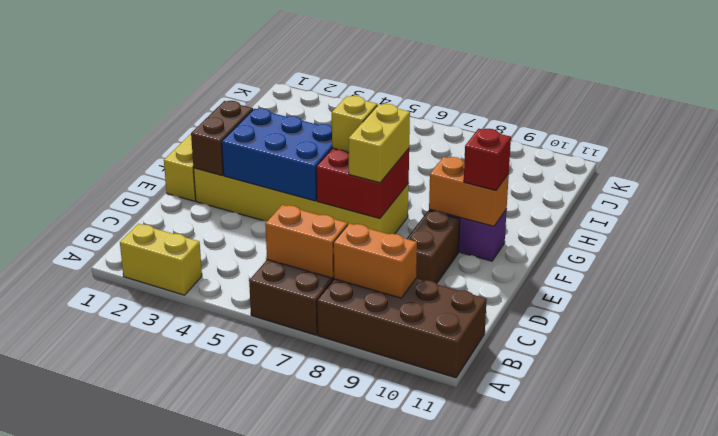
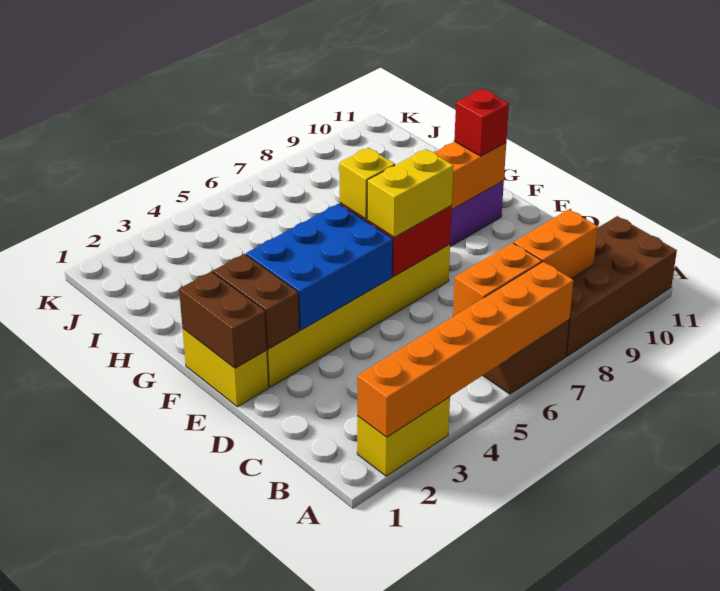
none -> orange brick A2:A7 level 2
brown brick D9:E9 level 1 -> brown brick E1:F1 level 2
yellow brick E7:F7 level 3 -> yellow brick E6:E7 level 3

